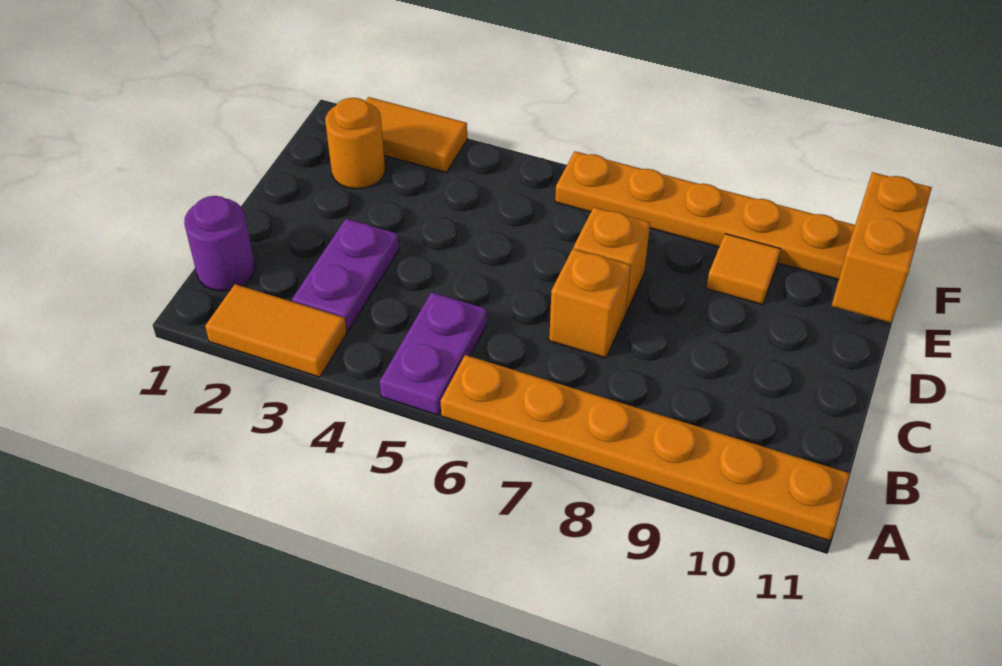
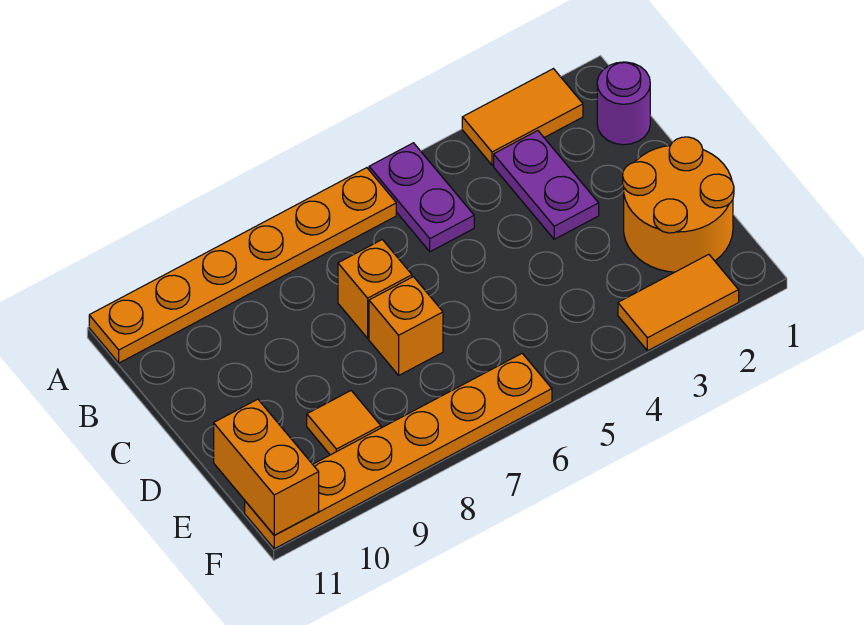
orange round brick E2 level 1 -> orange round brick D1:E2 level 1

